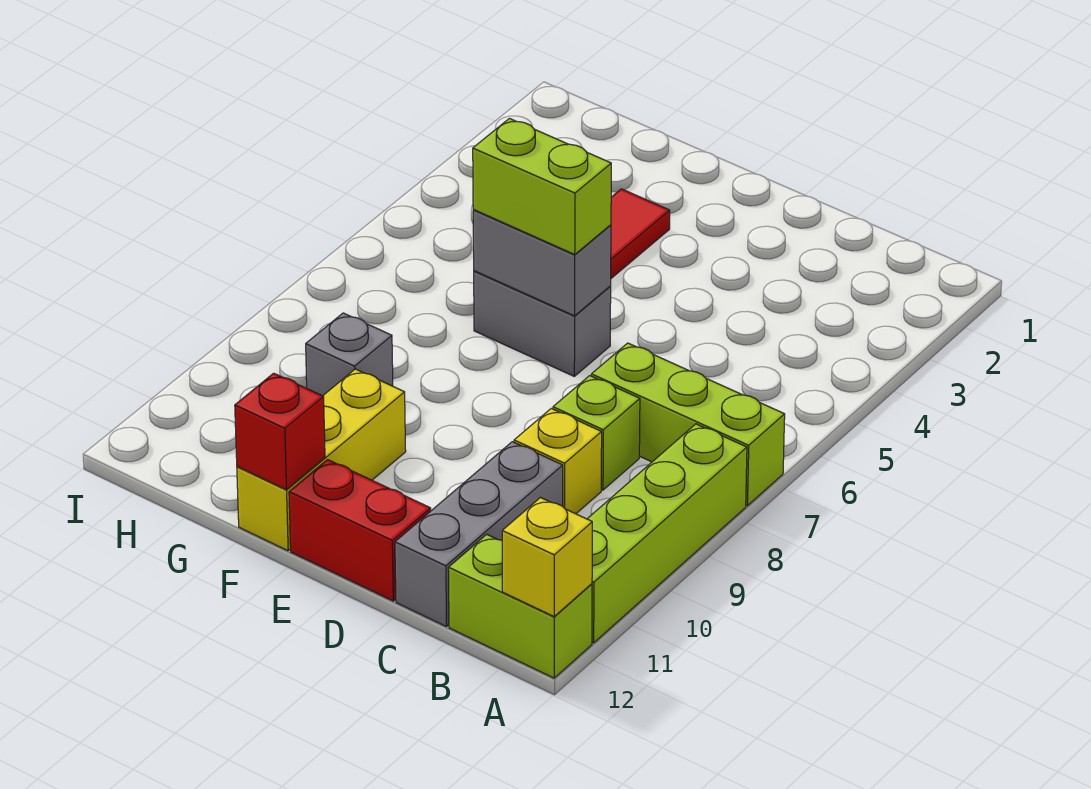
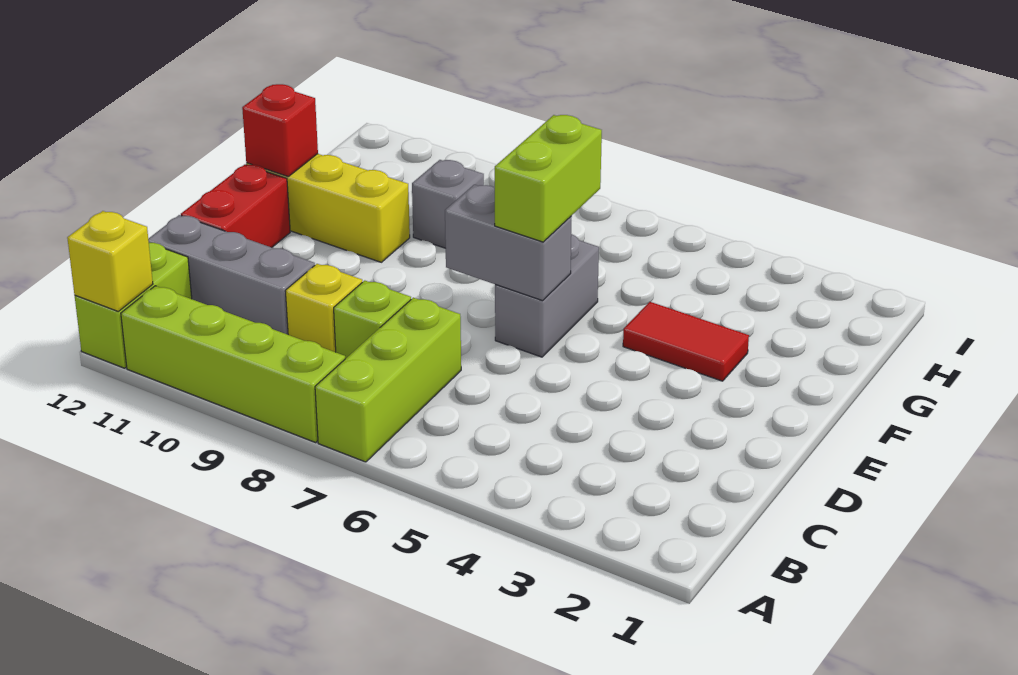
grey brick E6:F6 level 2 -> grey brick E6:E7 level 2

